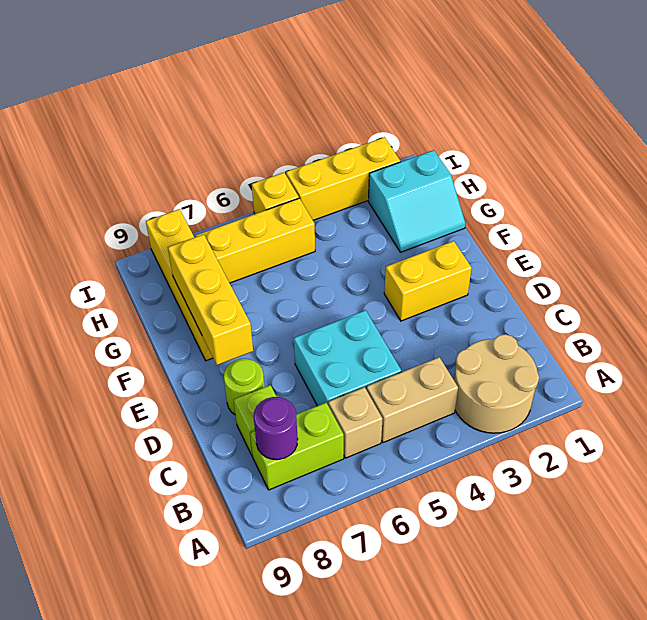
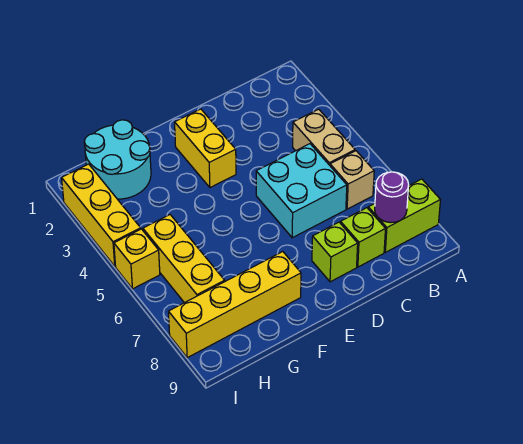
tan round brick A2:B3 level 1 -> none
lime brick B7:B8 level 1 -> lime brick A8:B8 level 1
lime round brick D8 level 1 -> lime brick D8 level 1
yellow brick E8:G8 level 2 -> none
cyan slope G1:H2 level 1 top H -> cyan round brick G1:H2 level 1

